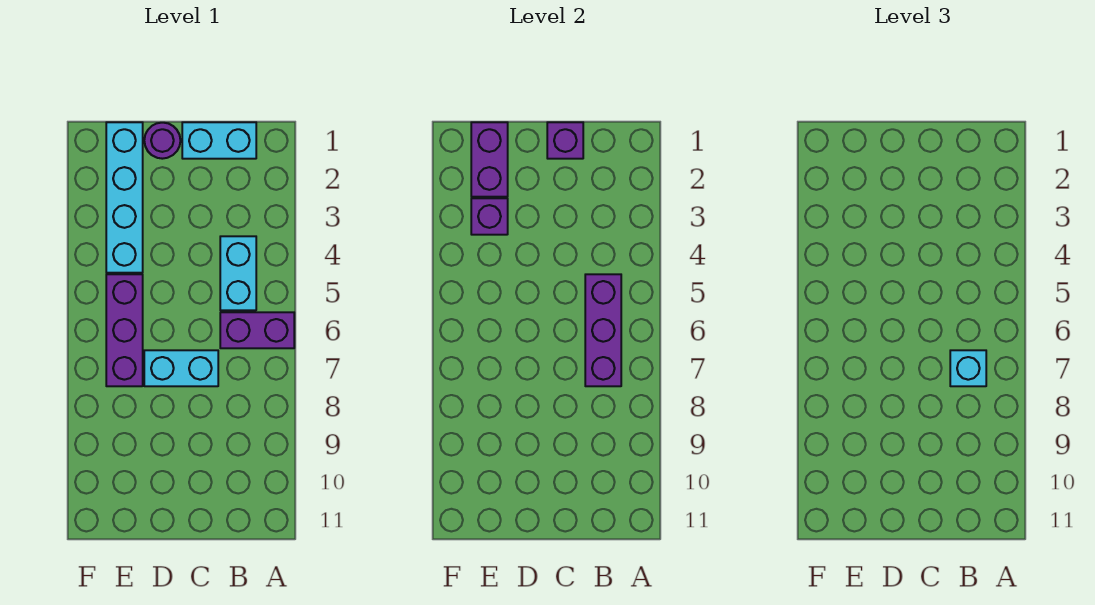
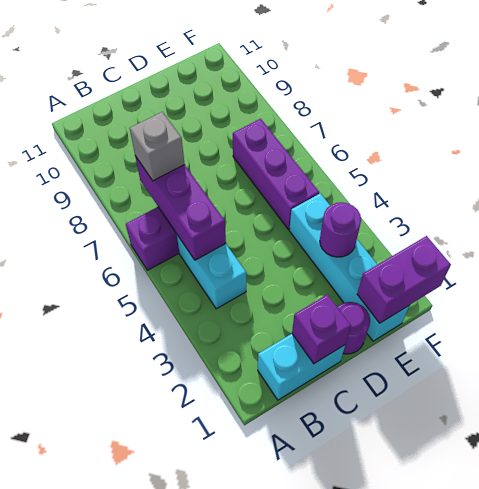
cyan brick B7 level 3 -> grey brick B7 level 3
cyan brick C7:D7 level 1 -> none
purple brick E1:E2 level 2 -> purple brick E1:F1 level 2
purple brick E3 level 2 -> purple round brick E3 level 2

